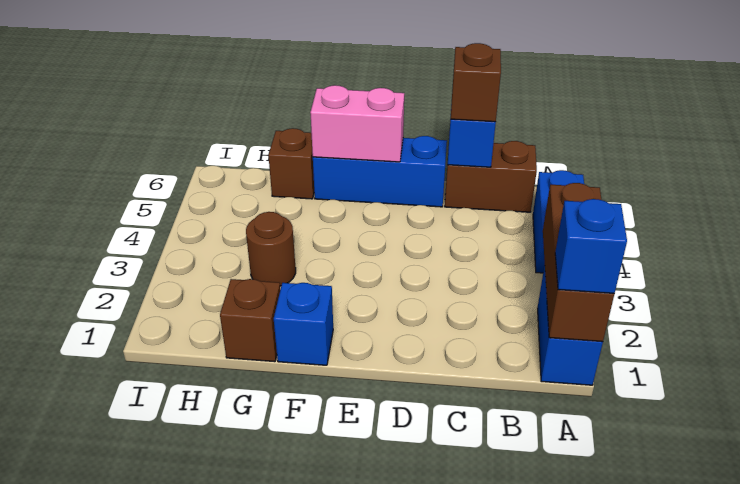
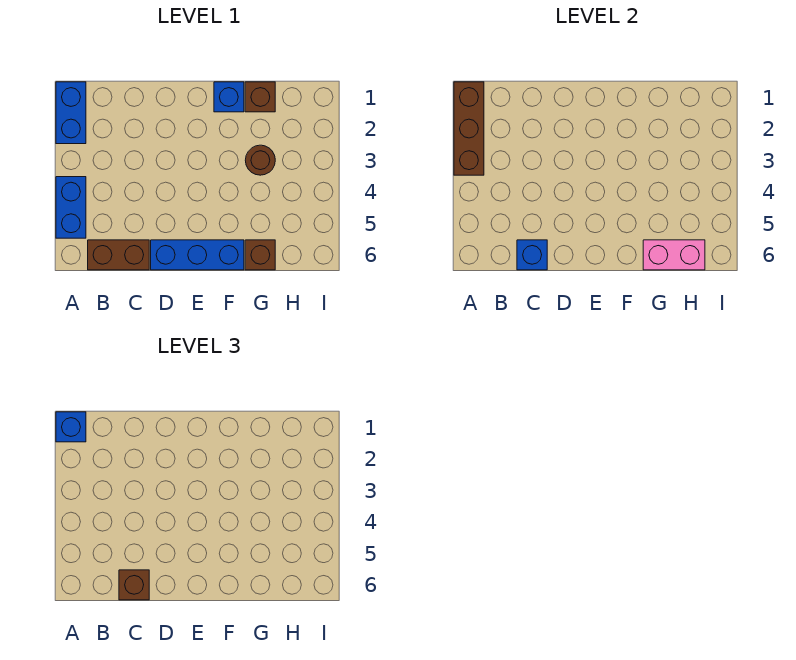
pink brick E6:F6 level 2 -> pink brick G6:H6 level 2

